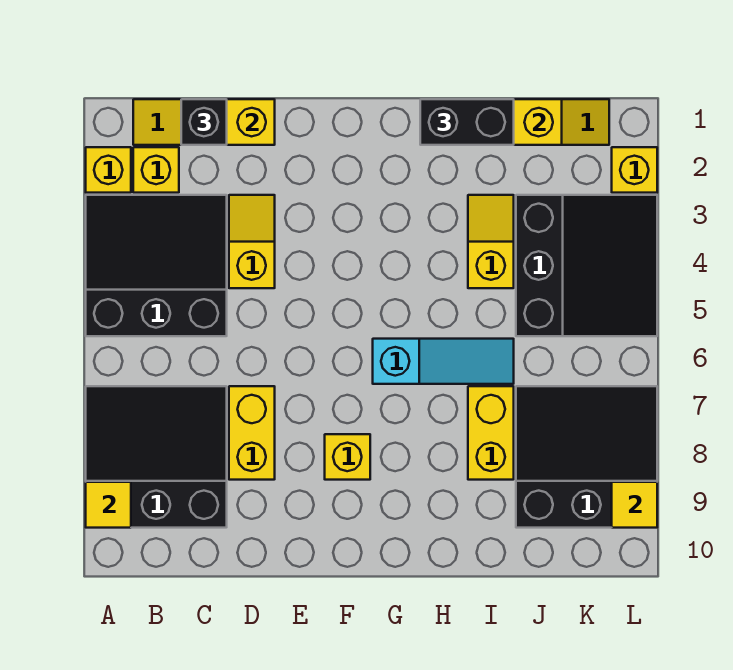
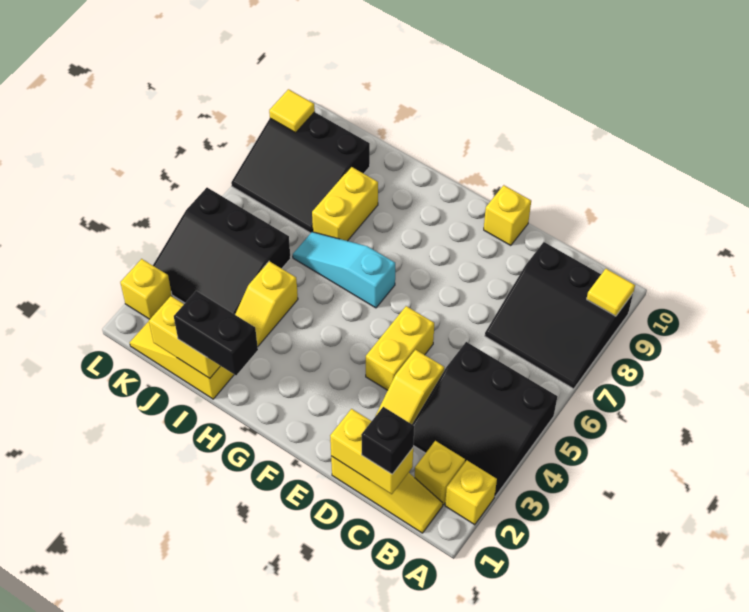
yellow brick D7:D8 level 1 -> yellow brick E4:E5 level 1
yellow brick F8 level 1 -> yellow brick E10 level 1
black slope J3:L5 level 1 top J -> black slope J3:L5 level 1 top 5

